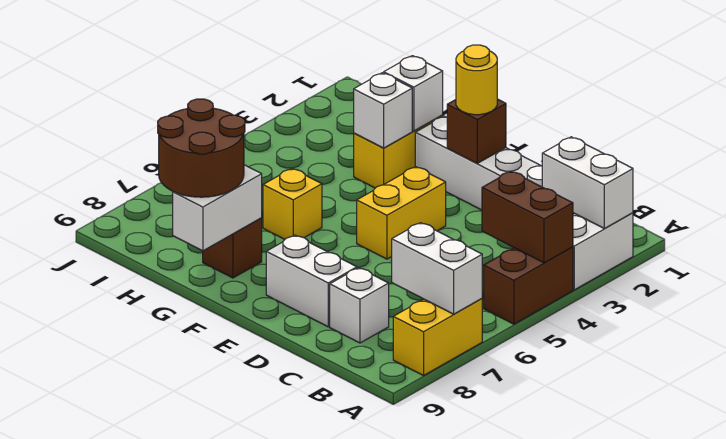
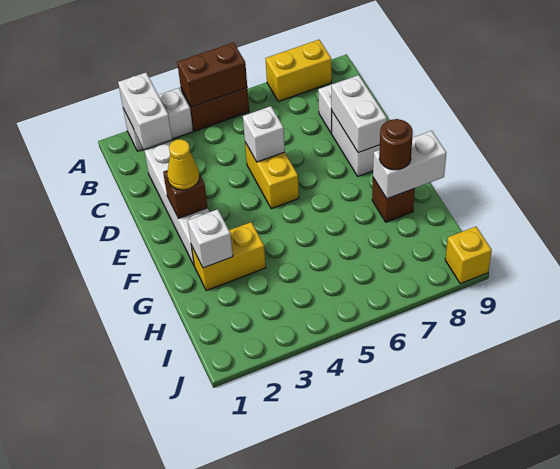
brown brick A4:B4 level 2 -> brown brick A4:A5 level 2
white brick A7:B7 level 2 -> white brick D8:E8 level 2
yellow round brick E2 level 3 -> yellow cone E2 level 3
yellow brick E4:E5 level 1 -> yellow brick D5:E5 level 1
white brick G3 level 2 -> white brick D5 level 2
yellow brick G6 level 1 -> yellow brick J9 level 1
brown round brick G8:H9 level 3 -> brown round brick G8 level 3

